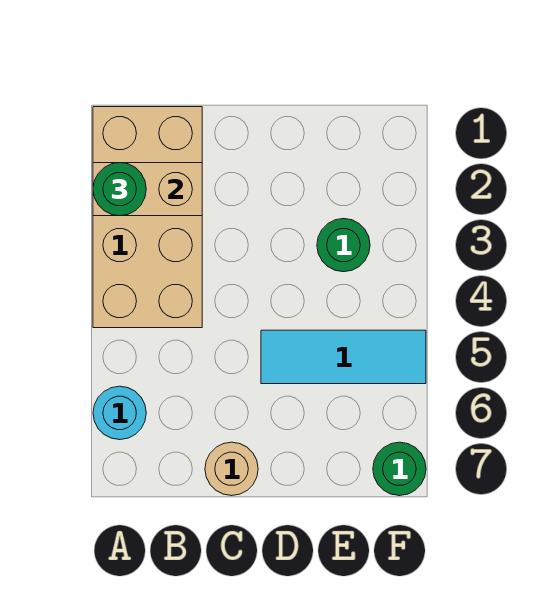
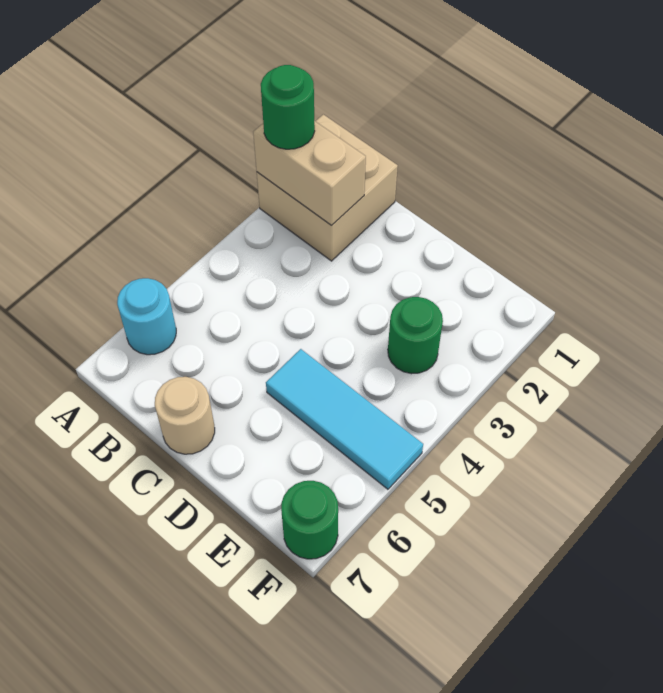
tan brick A1:B4 level 1 -> tan brick A1:B2 level 1

